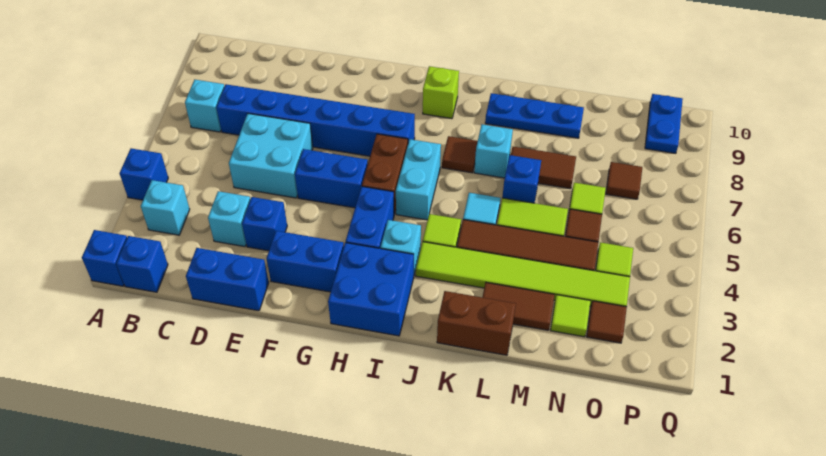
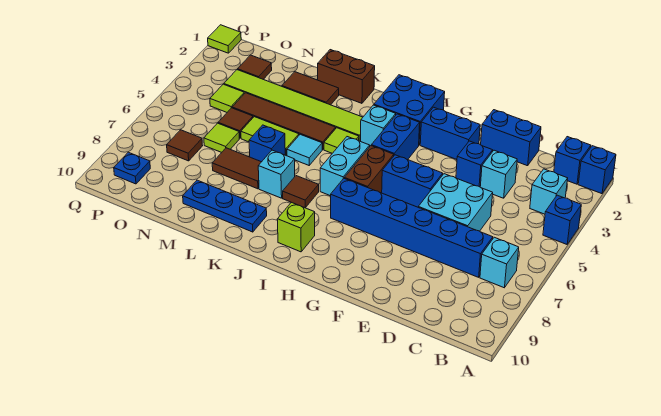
lime tile N2 level 1 -> lime tile Q1 level 1
blue plate P9:P10 level 1 -> blue plate P9 level 1

